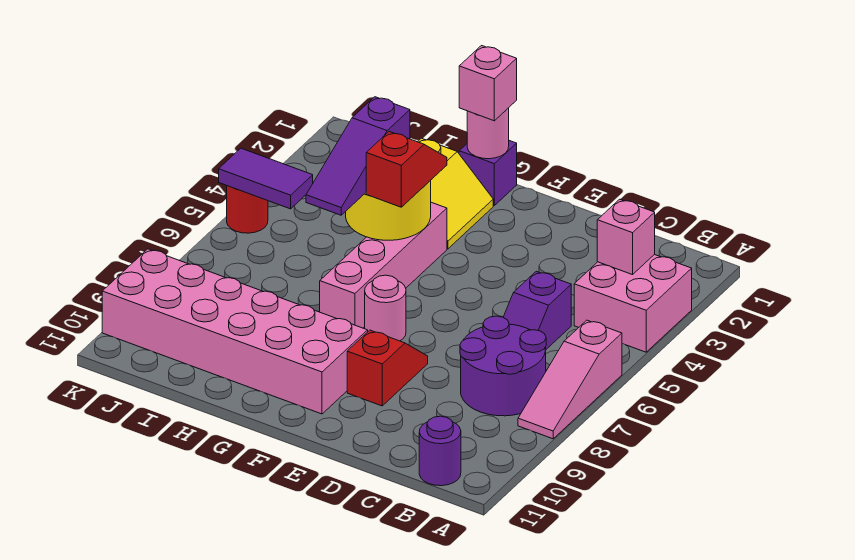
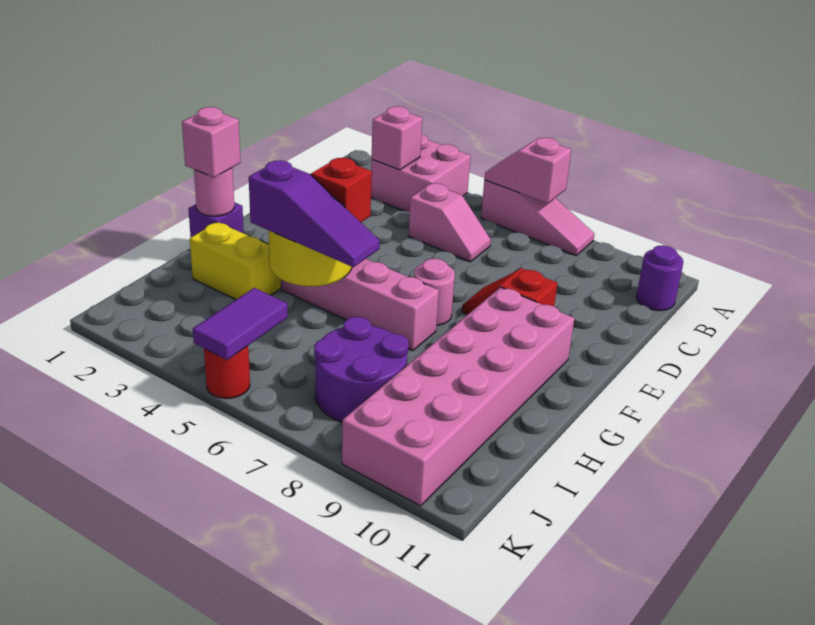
none -> pink slope A6:A7 level 2 top 7
purple round brick B7:C8 level 1 -> purple round brick I7:J8 level 1
purple slope C5:C6 level 1 top 5 -> pink slope C5:C6 level 1 top 5

